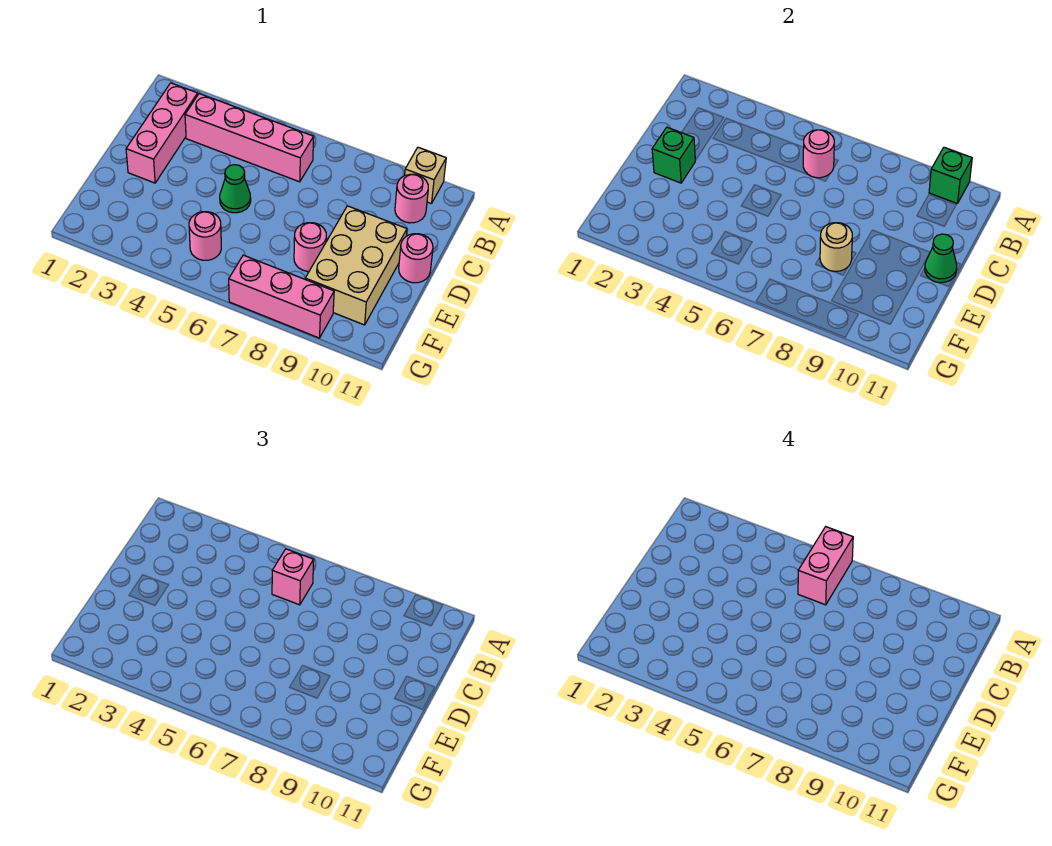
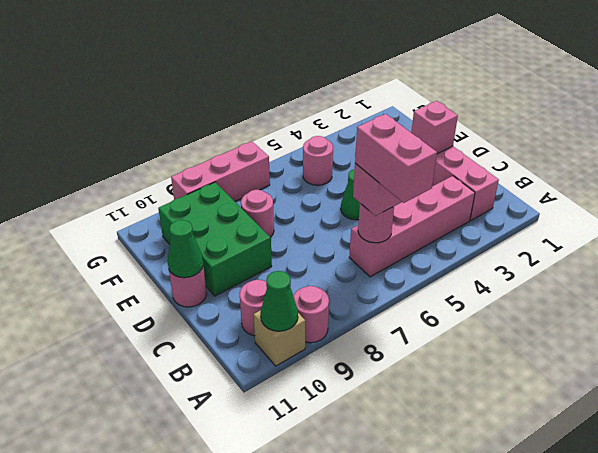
none -> pink round brick A9 level 1
green brick A10 level 2 -> green cone A10 level 2
green brick D2 level 2 -> pink brick D2 level 2
tan brick D9:F10 level 1 -> green brick D9:F10 level 1
tan round brick E8 level 2 -> none

